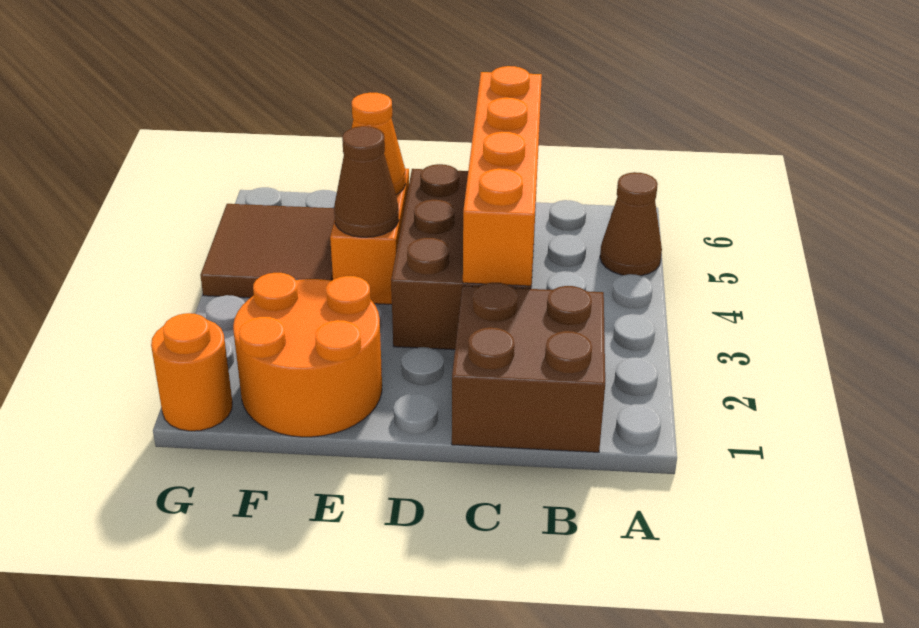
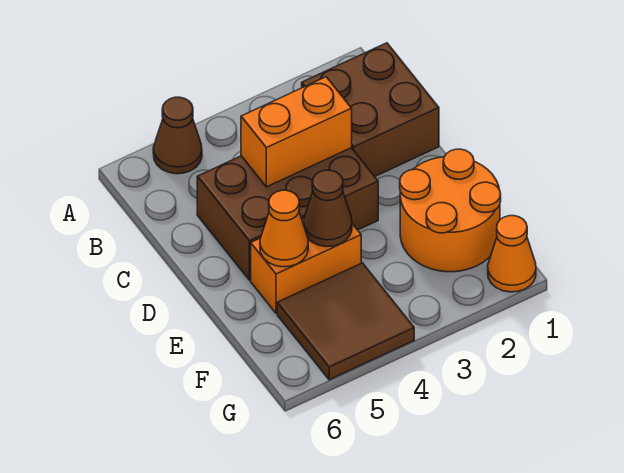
orange brick C3:C6 level 2 -> orange brick C3:C4 level 2
orange round brick G1 level 1 -> orange cone G1 level 1

